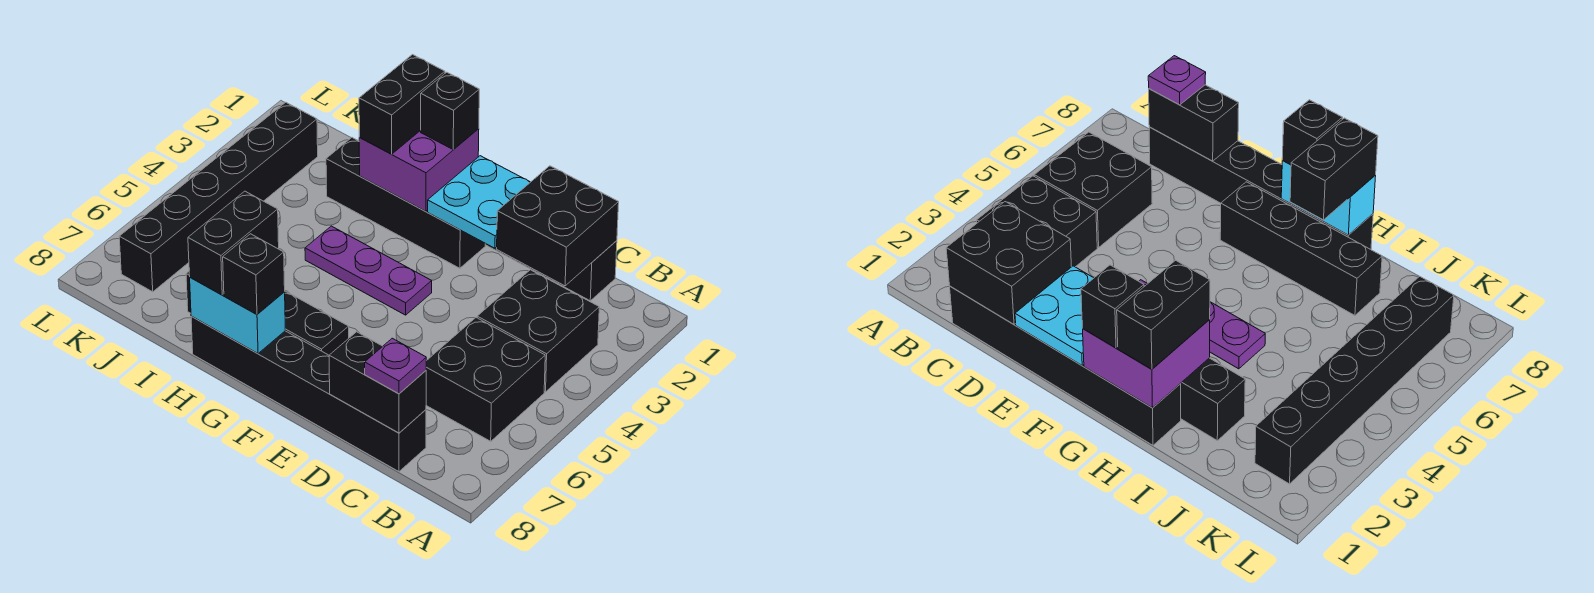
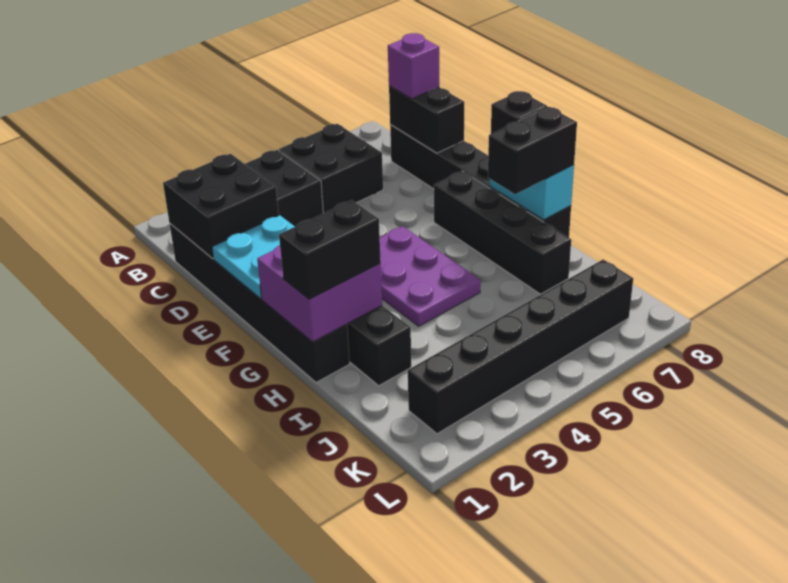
purple plate C8 level 3 -> purple brick C8 level 3
purple plate F4:H4 level 1 -> purple plate F4:H5 level 1
black brick G1 level 3 -> none

